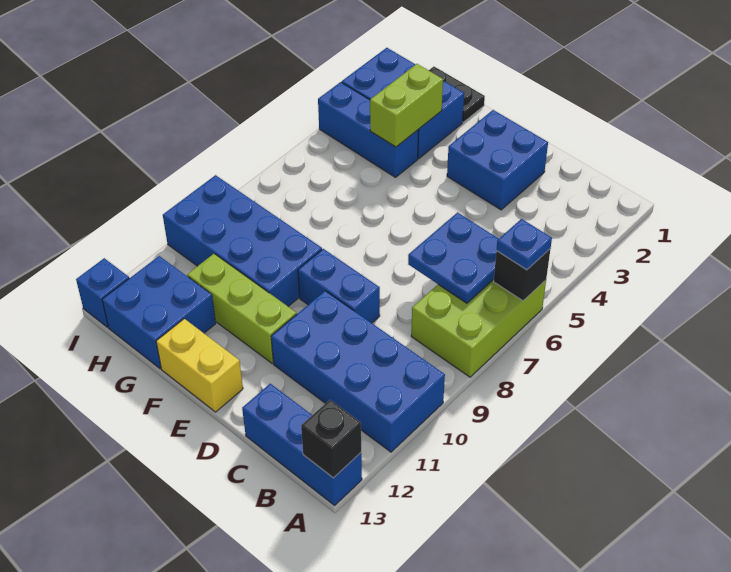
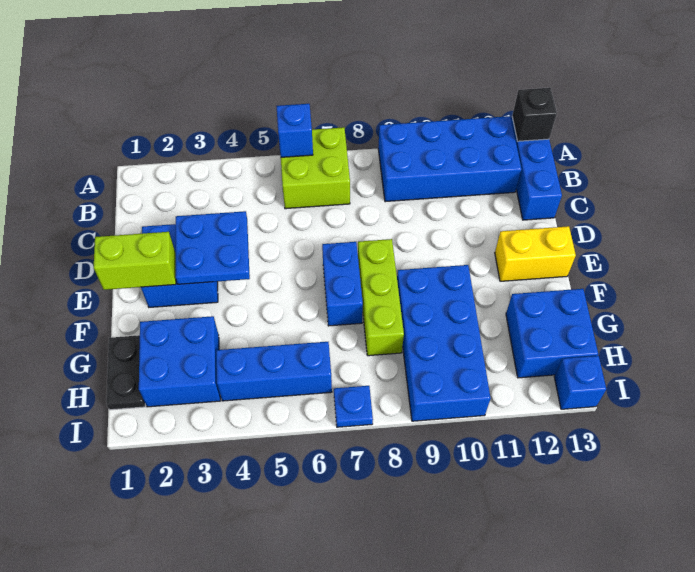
lime brick A6:B8 level 1 -> lime brick A6:B7 level 1
black brick A6 level 2 -> blue brick A6 level 2
blue plate A6 level 3 -> blue plate I7 level 1
blue brick A10:D11 level 1 -> blue brick A9:B12 level 1
blue plate B6:C7 level 2 -> blue plate D3:E4 level 2
blue brick D9:E9 level 1 -> blue brick E7:F7 level 1
lime brick E11:G11 level 1 -> lime brick E8:G8 level 1
yellow brick E13:F13 level 1 -> yellow brick E12:E13 level 1
blue brick G2:I3 level 1 -> blue brick G2:H3 level 1
lime brick G3:G4 level 2 -> lime brick E1:E2 level 2
blue brick G4:I4 level 1 -> blue brick H4:H6 level 1

